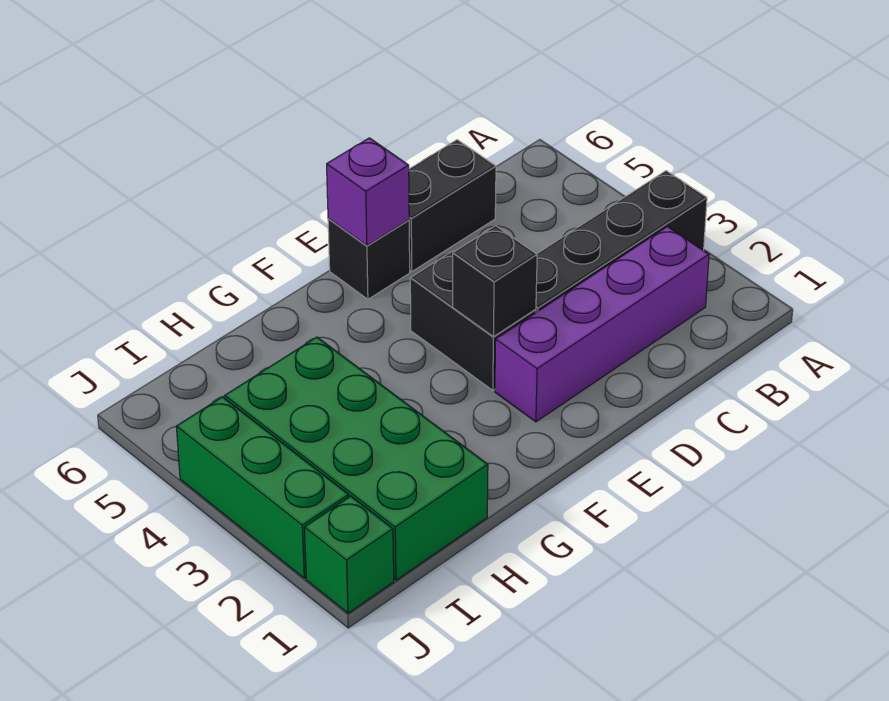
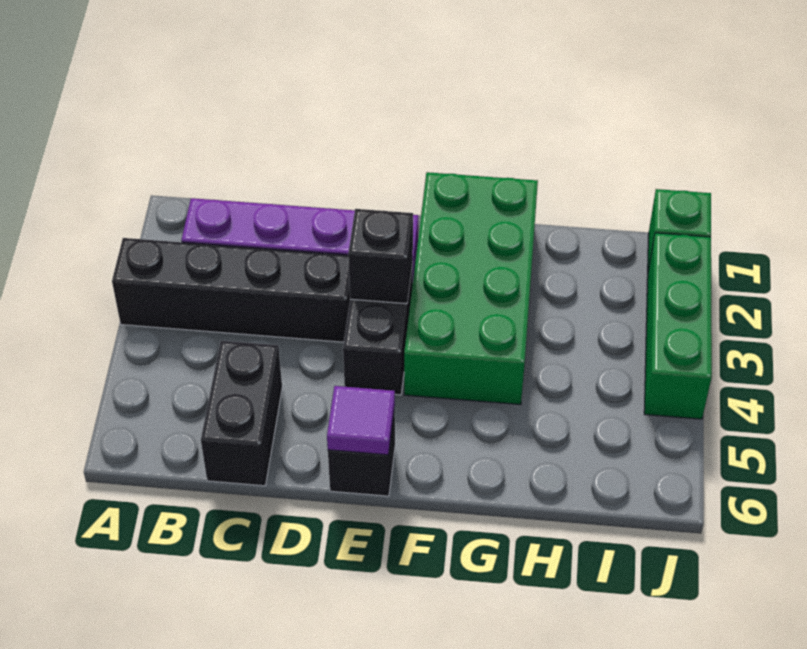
black brick C6:D6 level 1 -> black brick C5:C6 level 1
purple brick E6 level 2 -> purple tile E6 level 2
green brick H1:I4 level 1 -> green brick F1:G4 level 1

